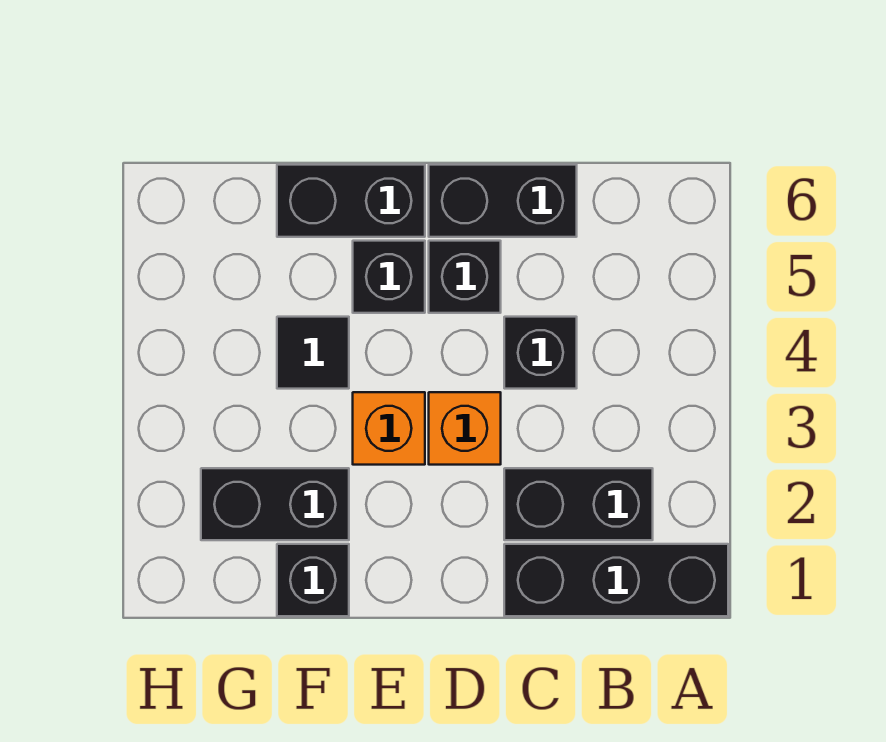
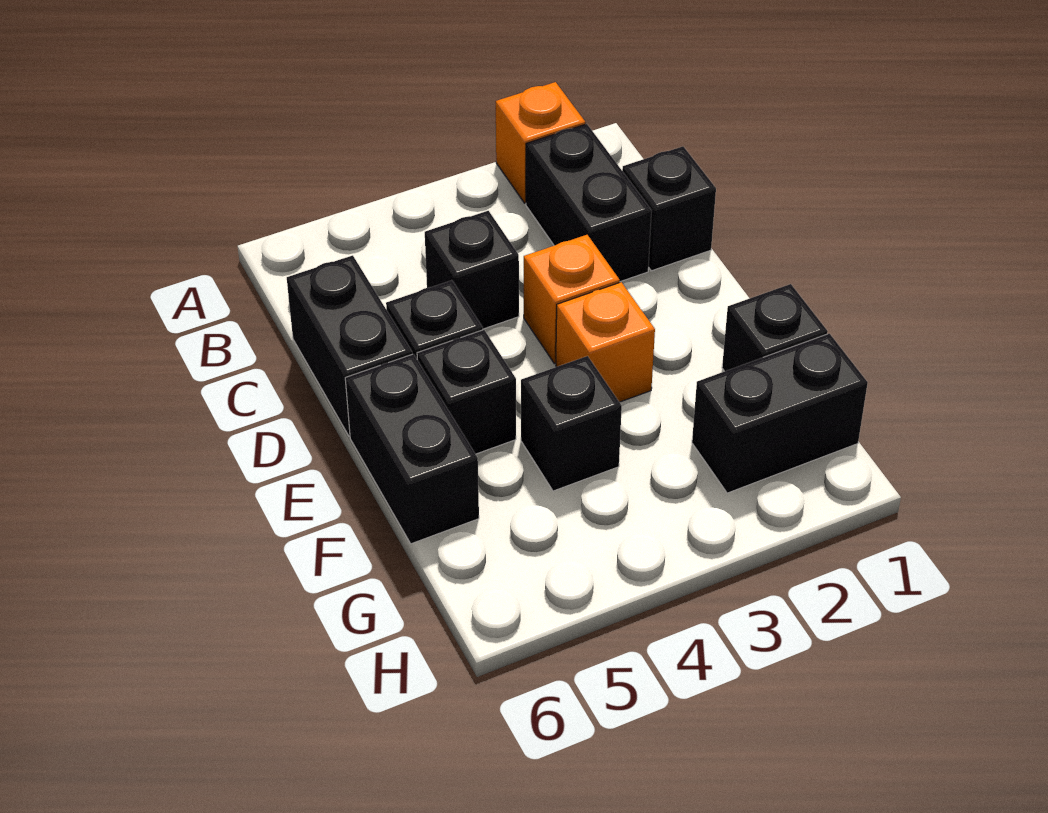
black brick A1:C1 level 1 -> black brick C1 level 1
none -> orange brick A2 level 1
black brick F2:G2 level 1 -> black brick G1:G2 level 1
black tile F4 level 1 -> black brick F4 level 1

